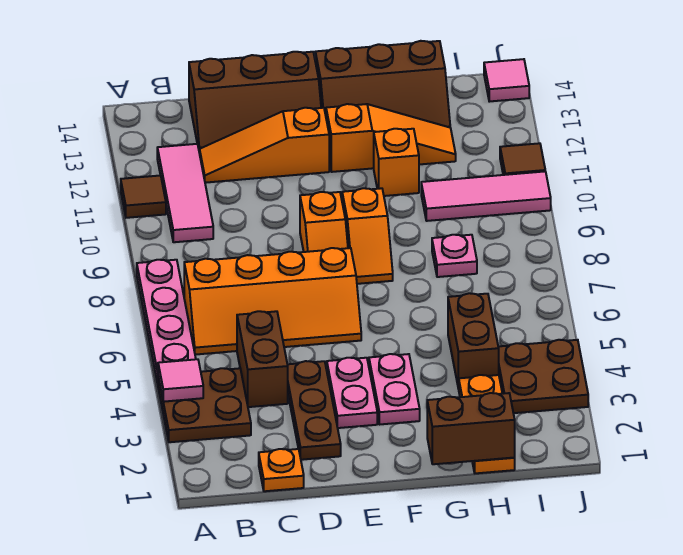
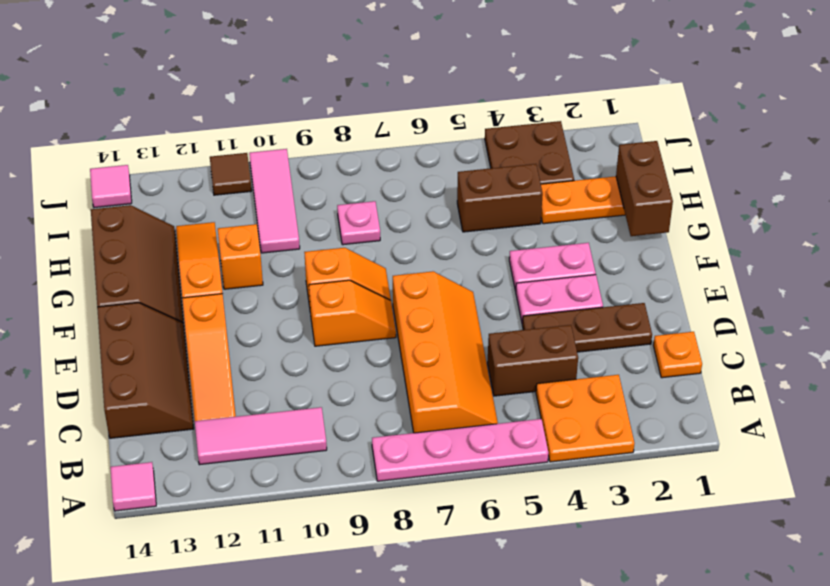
brown plate A3:B4 level 1 -> orange plate A3:B4 level 1
pink tile A4 level 2 -> pink tile A14 level 1
brown tile A11 level 1 -> none

